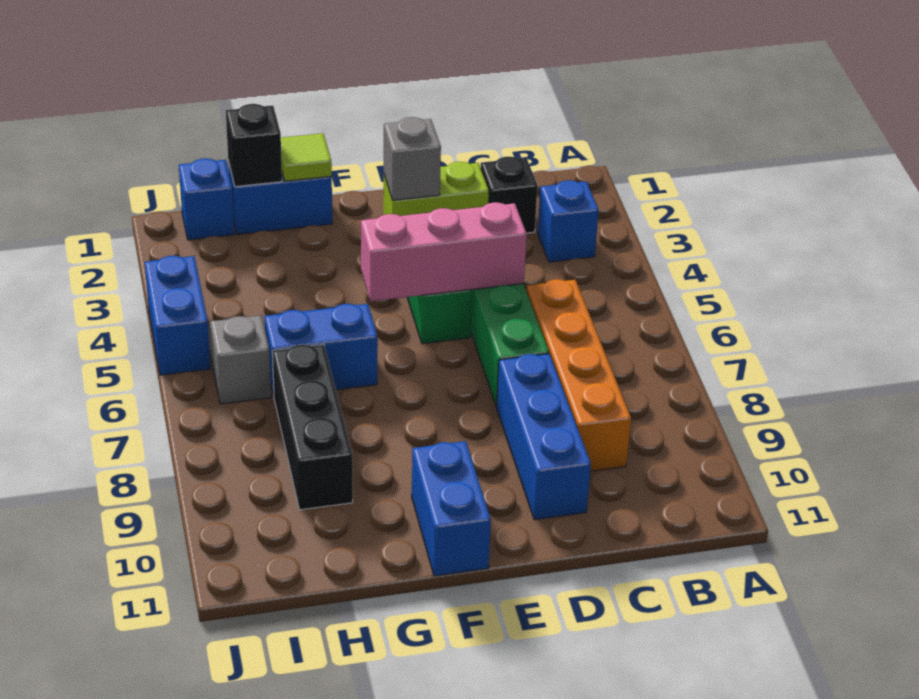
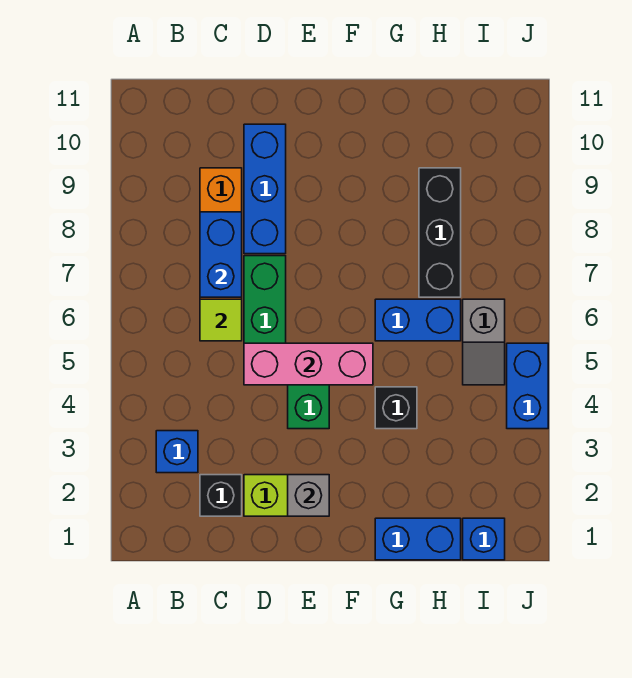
blue brick F10:F11 level 1 -> blue brick C7:C8 level 2
lime tile G1 level 2 -> lime tile C6 level 2
black brick H1 level 2 -> black brick G4 level 1

